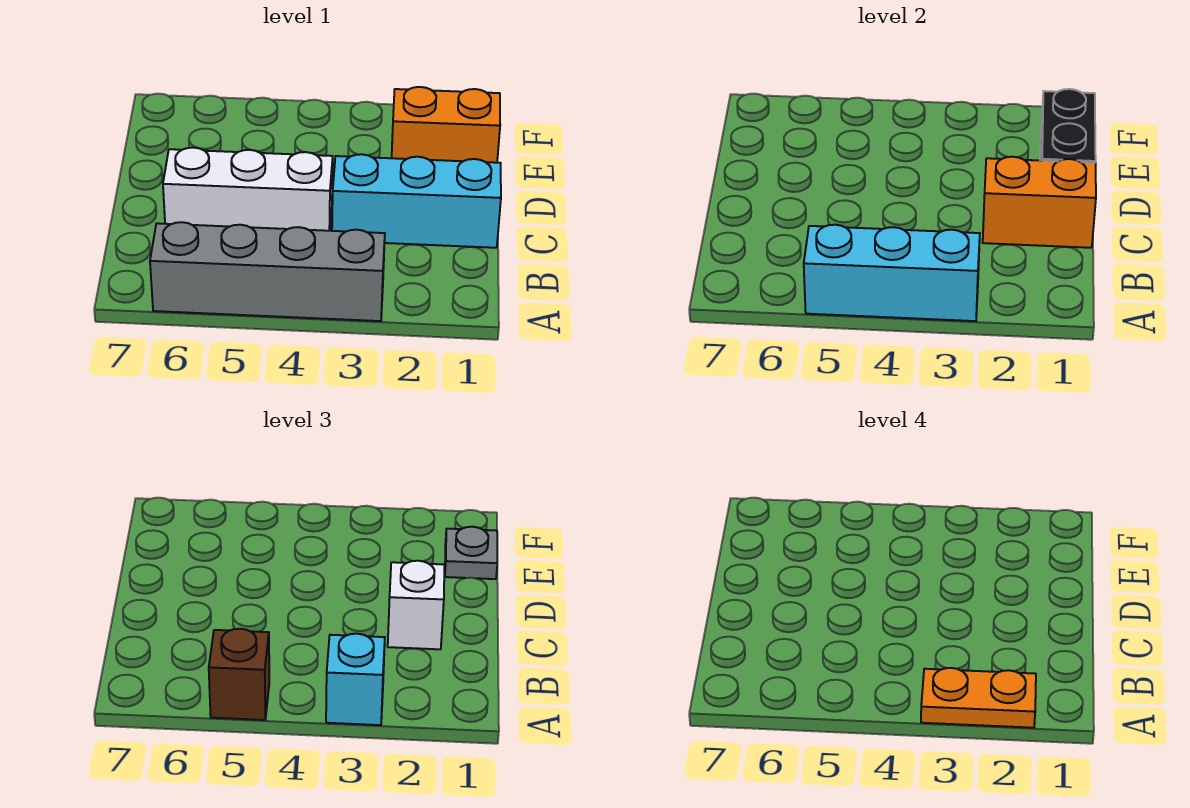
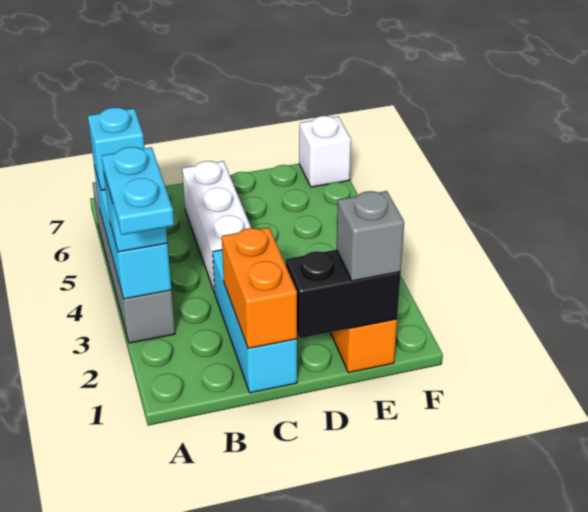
orange plate A2:A3 level 4 -> cyan plate A2:A3 level 4
brown brick A5 level 3 -> cyan brick A5 level 3
white brick C2 level 3 -> white brick F7 level 1
grey plate E1 level 3 -> grey brick E1 level 3

